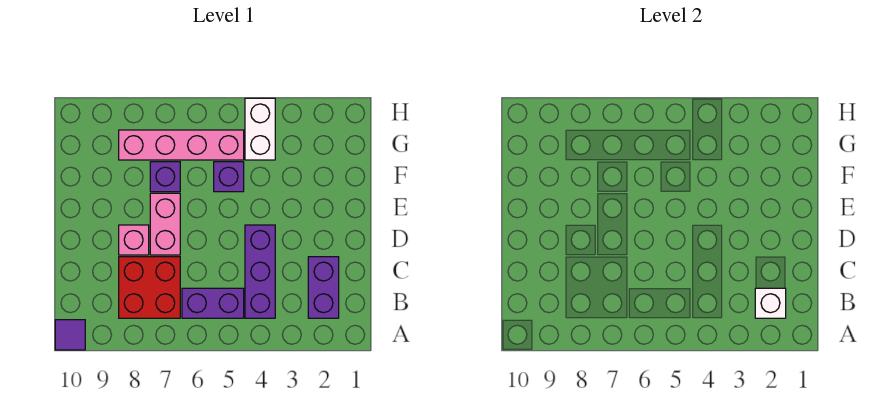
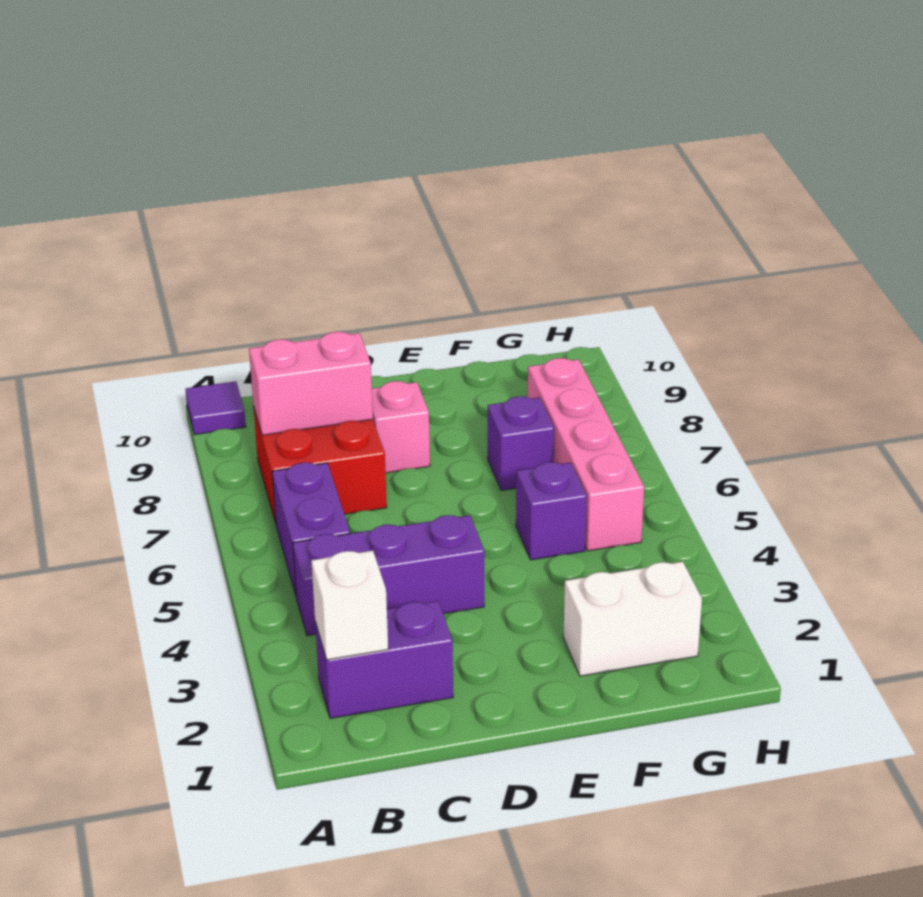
pink brick D7:E7 level 1 -> pink brick B8:C8 level 2
white brick G4:H4 level 1 -> white brick F2:G2 level 1

